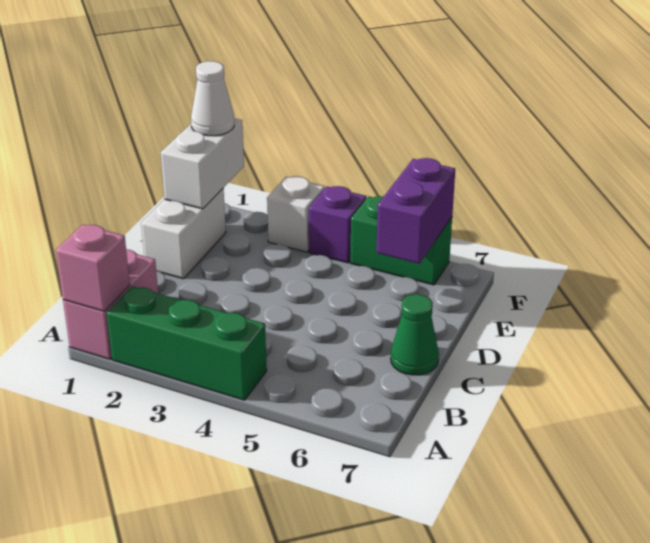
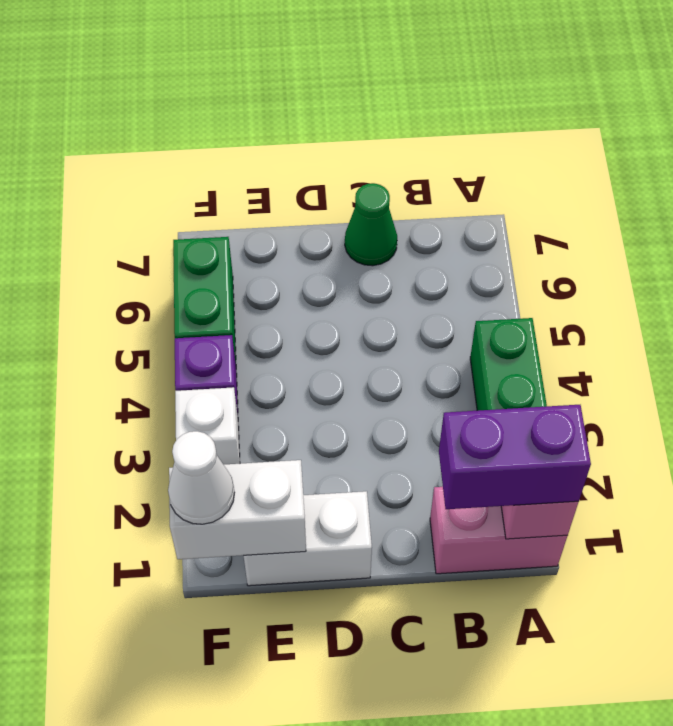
purple brick E6:F6 level 2 -> purple brick A1:B1 level 3

